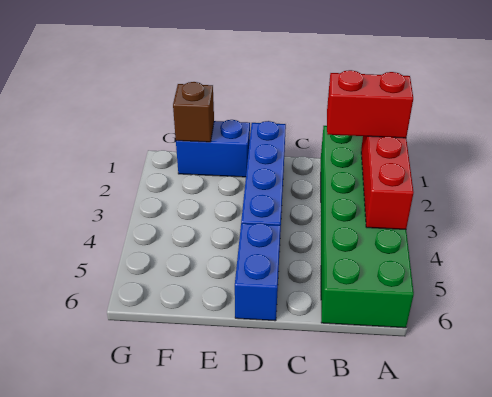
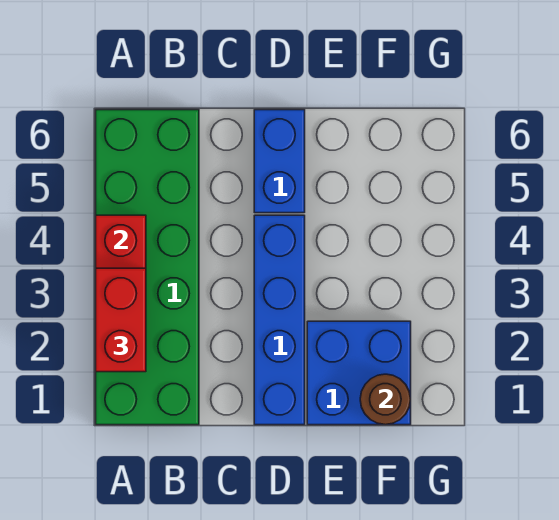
red brick A2:B2 level 3 -> red brick A2:A3 level 3
blue brick E1:F1 level 1 -> blue brick E1:F2 level 1
brown brick F1 level 2 -> brown round brick F1 level 2

